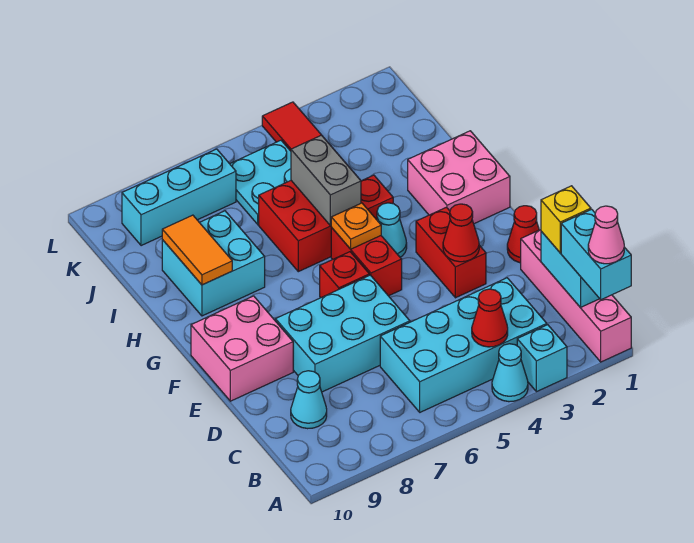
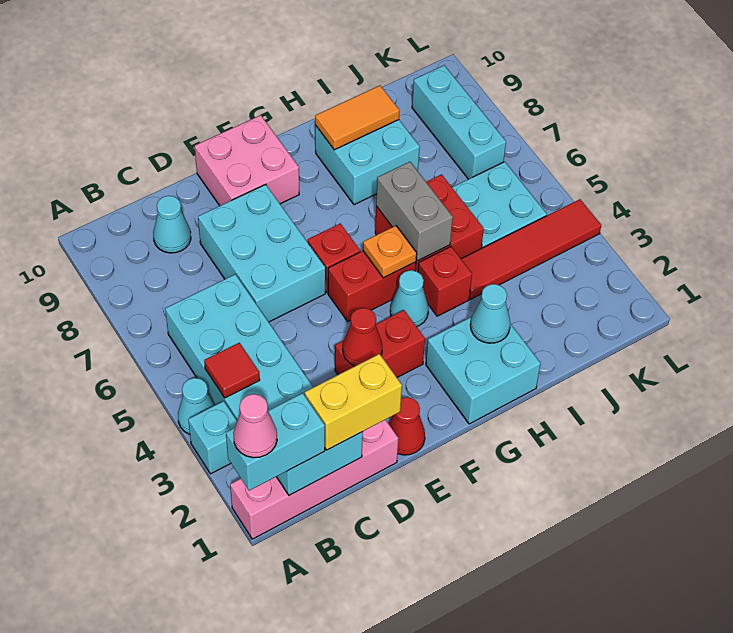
red cone B4 level 2 -> red tile B4 level 2
yellow brick C1 level 3 -> yellow brick C1:D1 level 3
pink brick G1:H2 level 1 -> cyan brick G1:H2 level 1
none -> cyan cone H2 level 2
grey brick H5:I5 level 2 -> grey brick H5:H6 level 2

